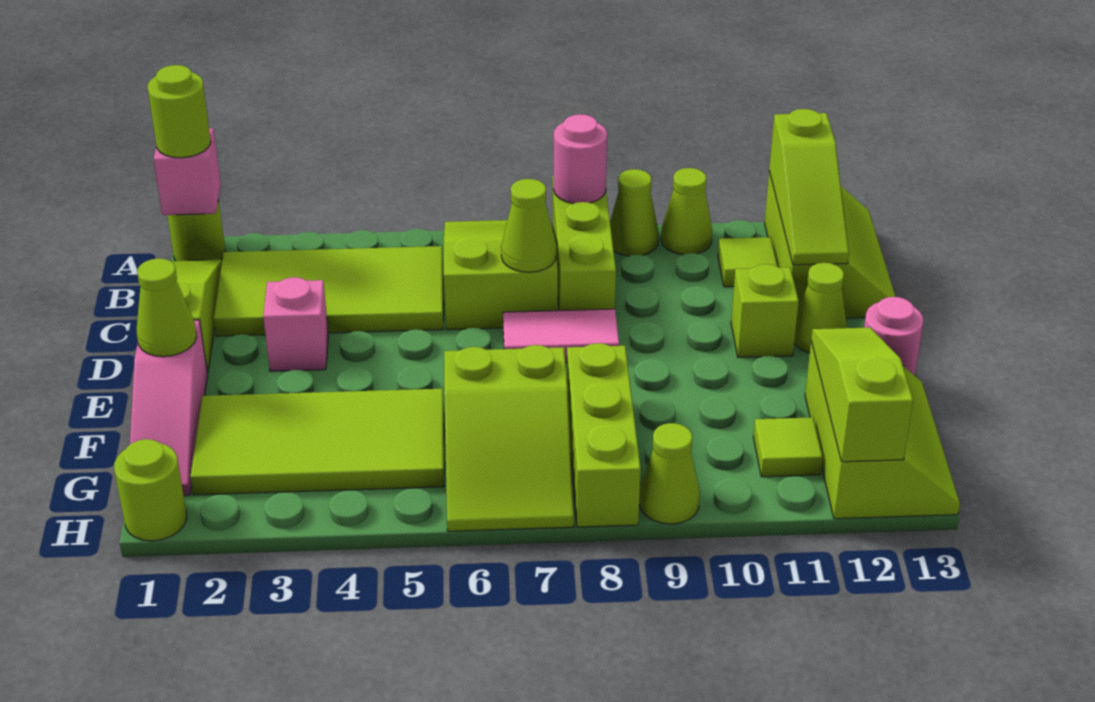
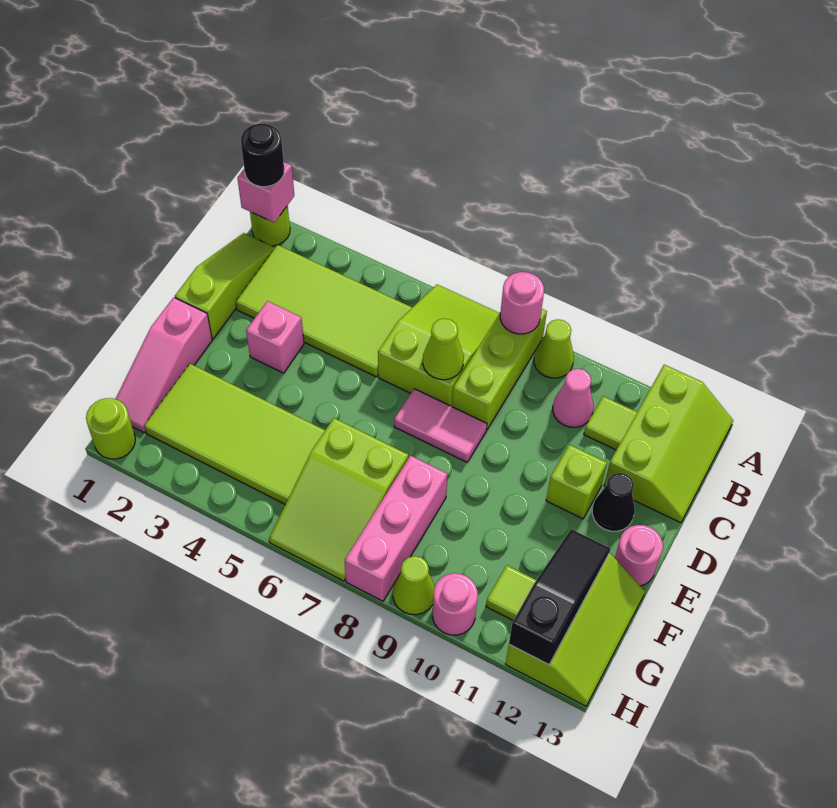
lime round brick A1 level 3 -> black round brick A1 level 3
lime cone A10 level 1 -> none
lime slope A12:C12 level 2 top A -> none
none -> pink cone B10 level 1
lime cone D12 level 1 -> black cone D12 level 1
lime cone E1 level 2 -> none
lime brick F8:H8 level 1 -> pink brick F8:H8 level 1
lime slope F12:H12 level 2 top H -> black slope F12:H12 level 2 top H
none -> pink round brick H10 level 1

